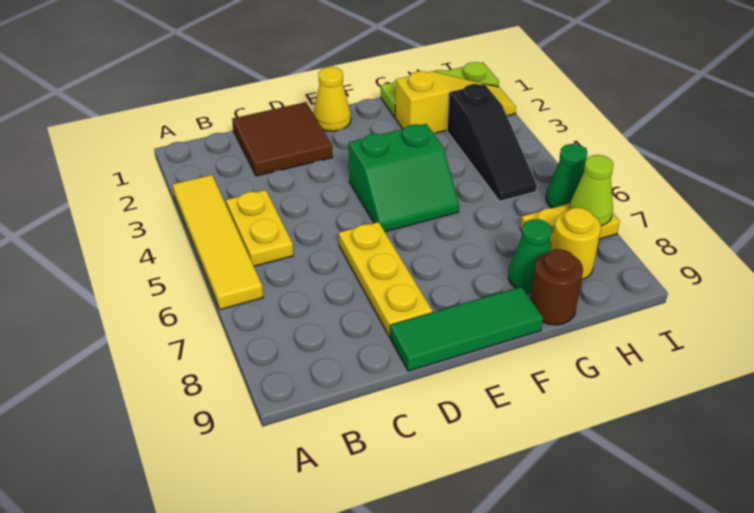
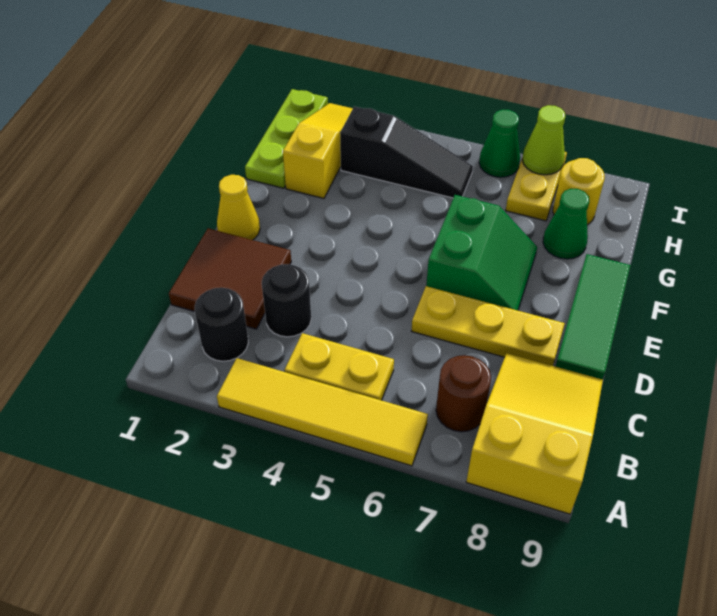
none -> yellow slope A8:C9 level 1 top A
none -> black round brick B2 level 1
none -> black round brick C3 level 1
green slope E4:F5 level 1 top 4 -> green slope E6:F7 level 1 top 6
brown round brick G9 level 1 -> brown round brick B7 level 1

